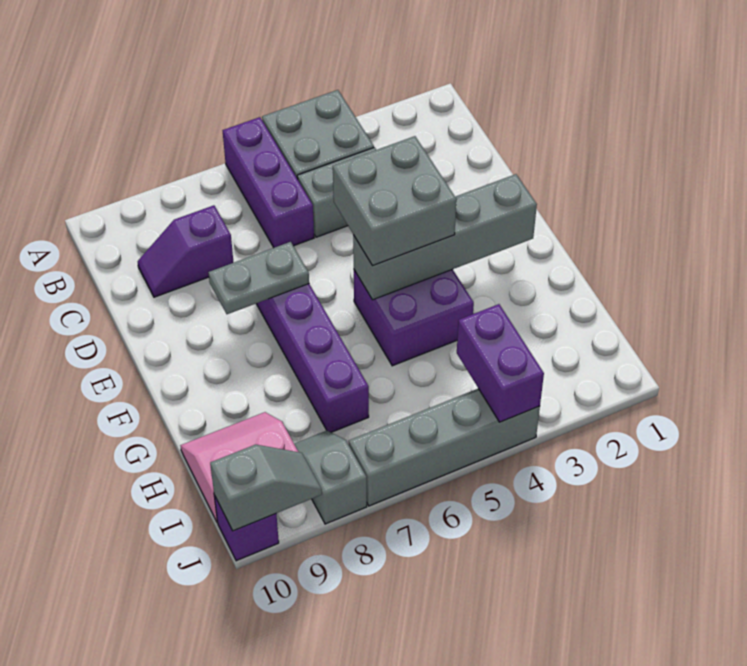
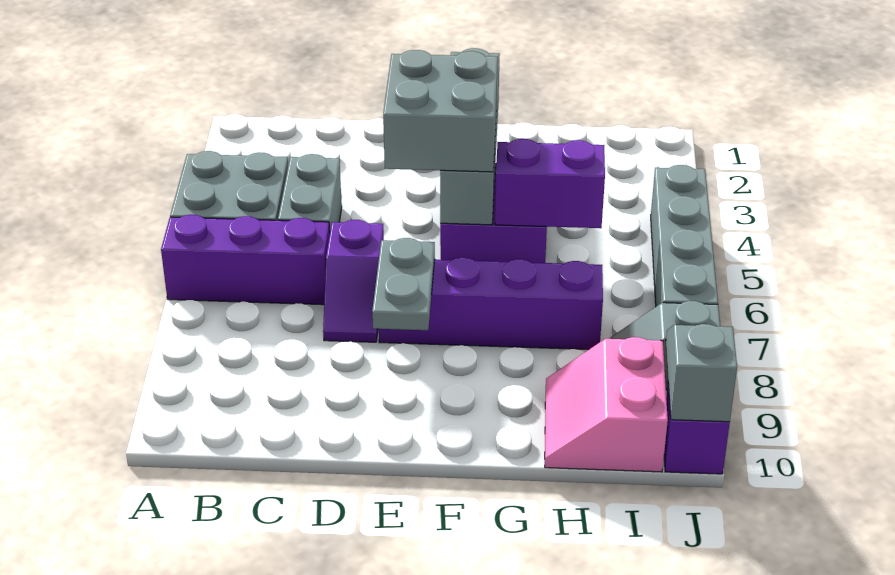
purple slope C8:C9 level 1 top 8 -> purple slope D6:D7 level 1 top 6
purple brick I4:J4 level 2 -> purple brick G5:H5 level 2

